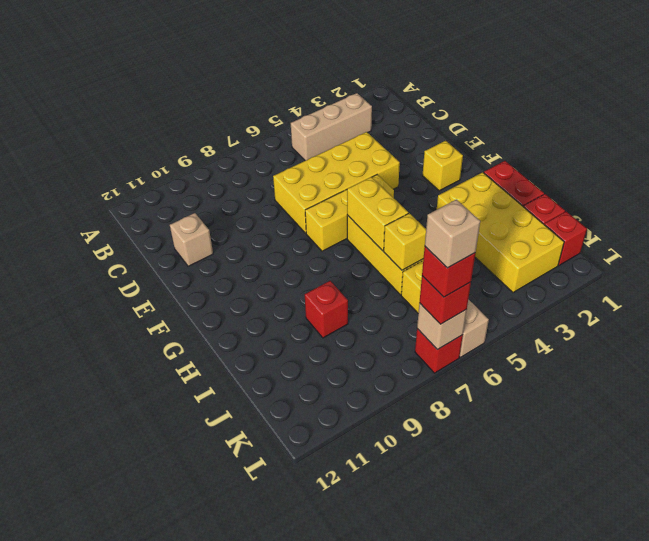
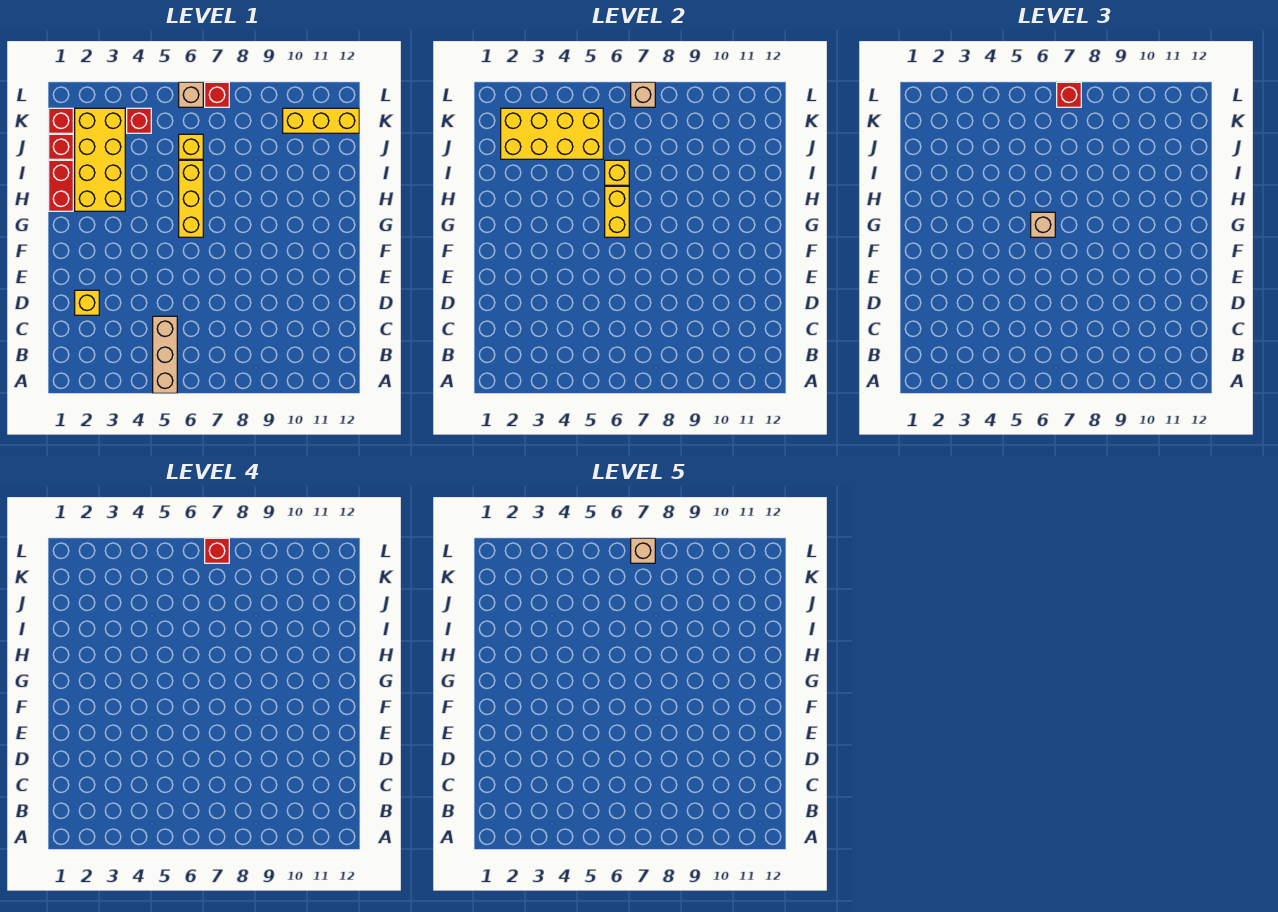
tan brick B3:B5 level 1 -> tan brick A5:C5 level 1
yellow brick D4:E7 level 1 -> yellow brick J2:K5 level 2
tan brick D11 level 1 -> tan brick G6 level 3
yellow brick F2 level 1 -> yellow brick D2 level 1
yellow brick F5:F7 level 1 -> yellow brick K10:K12 level 1
red brick I9 level 1 -> red brick K4 level 1

